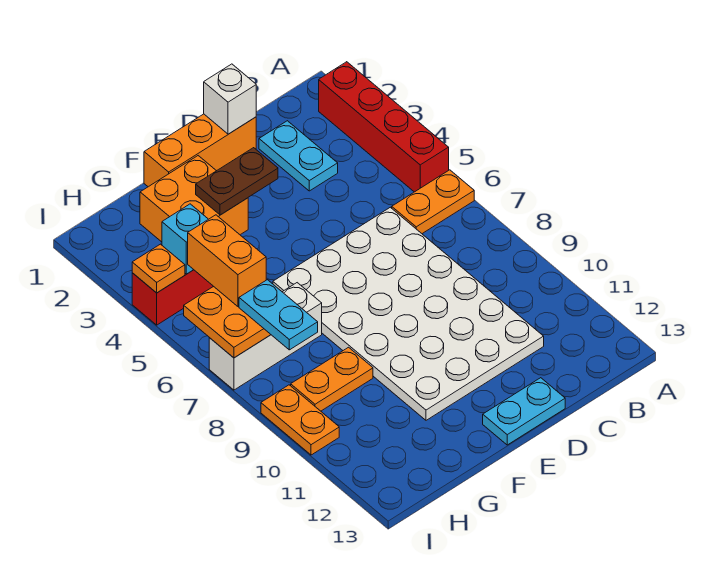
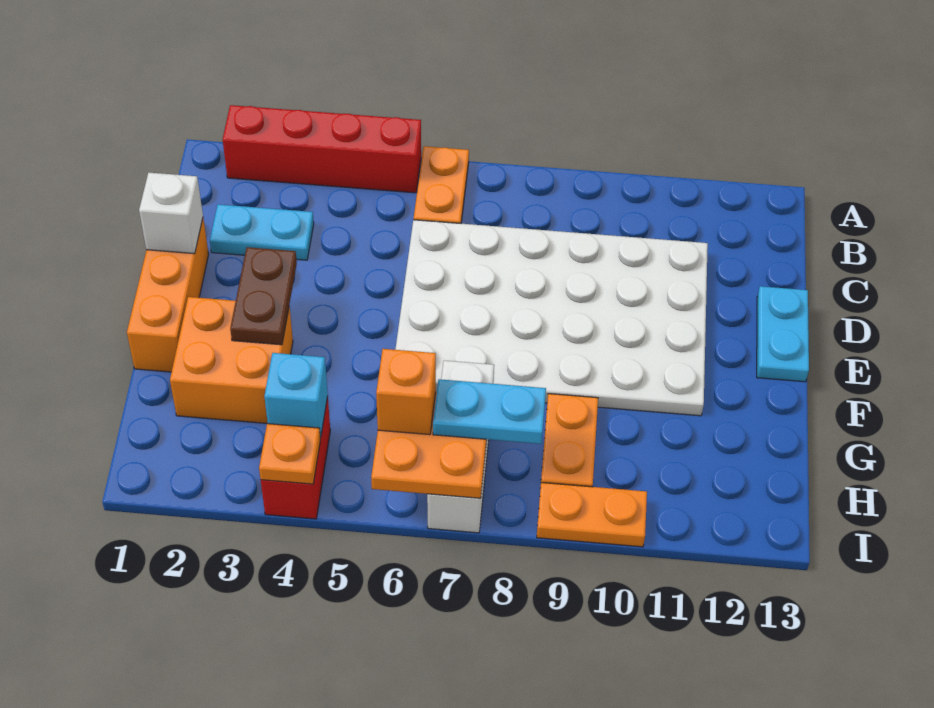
orange brick H5:H6 level 3 -> orange brick H6 level 3

